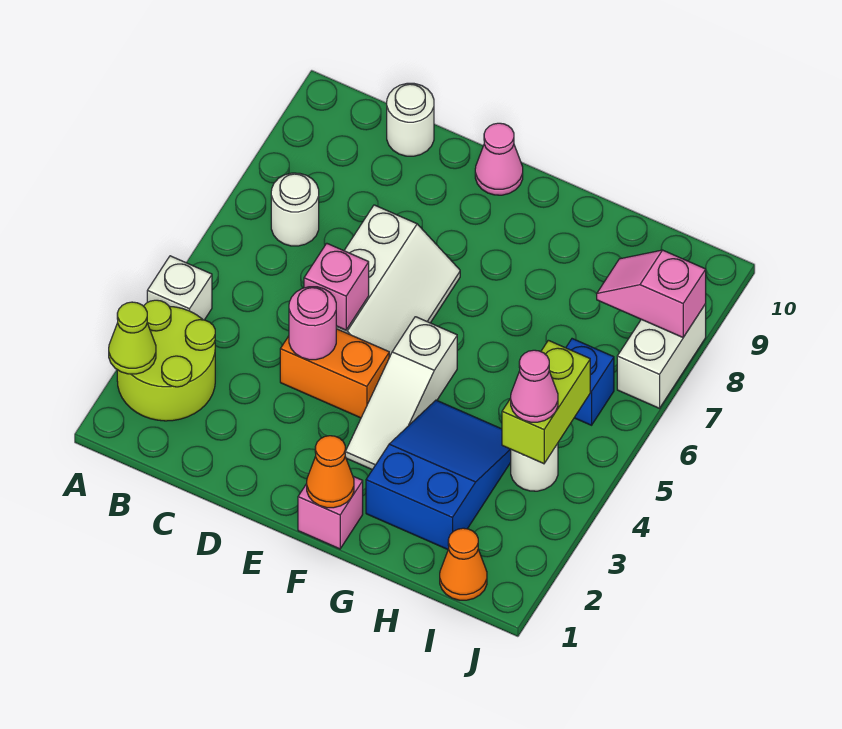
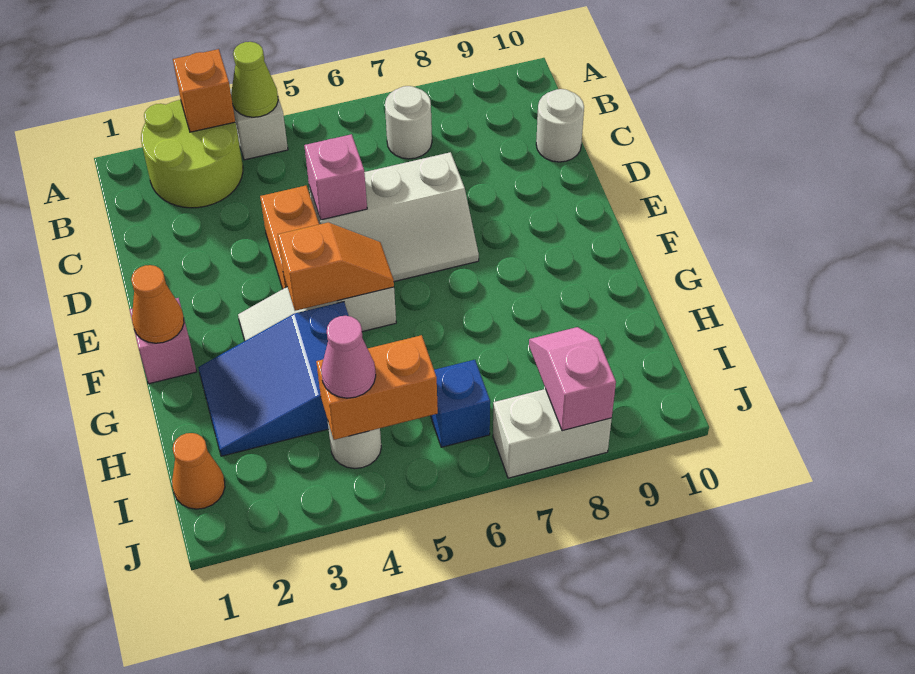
lime cone A2 level 2 -> lime cone A4 level 2
none -> orange brick A3 level 2
pink round brick D4 level 2 -> none
pink cone E10 level 1 -> none
none -> orange slope F4:F5 level 2 top 4
blue slope G2:H4 level 1 top 2 -> blue slope G2:H4 level 1 top 4
lime brick I4:I5 level 2 -> orange brick I4:I5 level 2

